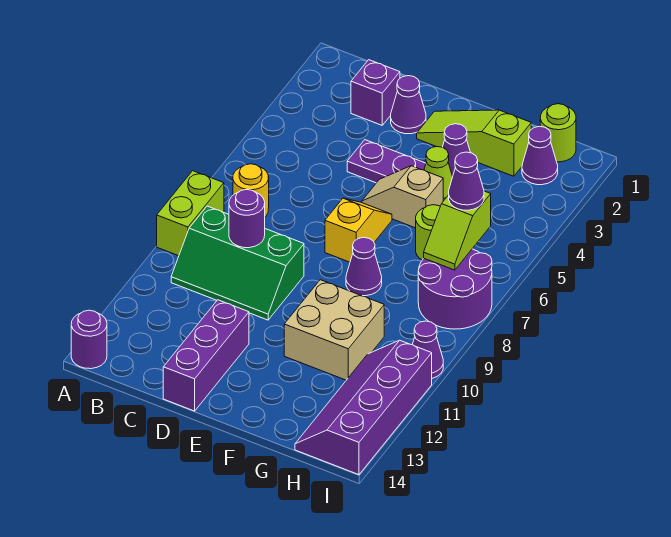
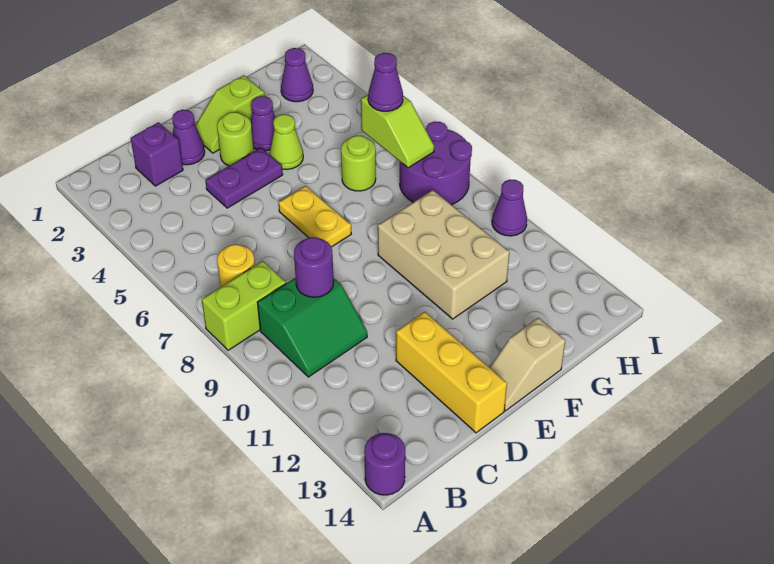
lime brick A8:A9 level 1 -> lime brick A8:B8 level 1
green slope B9:D10 level 1 top 9 -> green slope B9:C10 level 1 top 9
purple brick D12:D14 level 1 -> yellow brick D12:D14 level 1
lime slope E2:G2 level 1 top G -> lime slope E2:F2 level 1 top F
tan slope E5:F5 level 1 top F -> tan slope E14:F14 level 1 top F
yellow slope E6:E7 level 1 top 7 -> yellow plate E6:E7 level 1
purple cone F8 level 1 -> none
tan brick F10:G11 level 1 -> tan brick F9:G11 level 1
lime round brick H1 level 1 -> lime round brick E3 level 1
purple slope H11:I14 level 1 top I -> none

